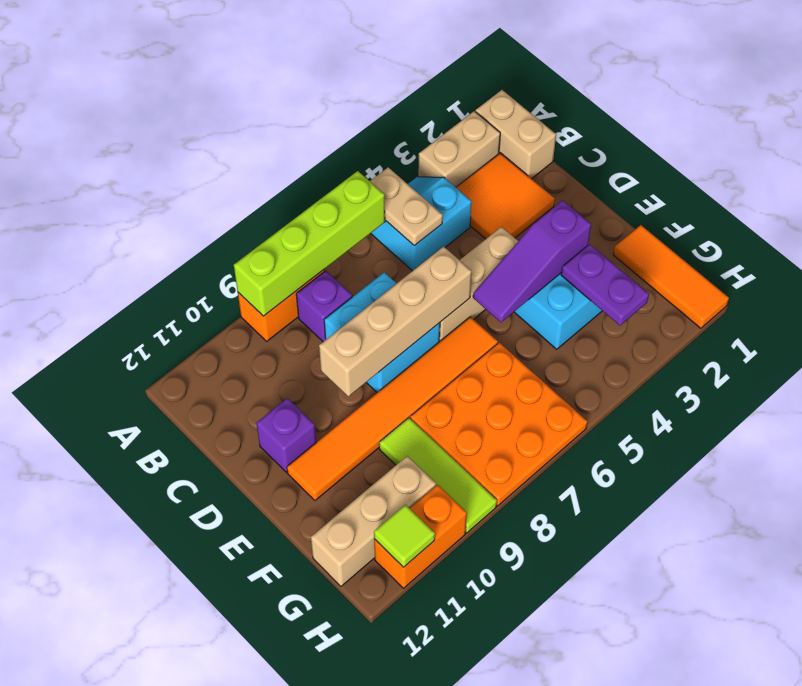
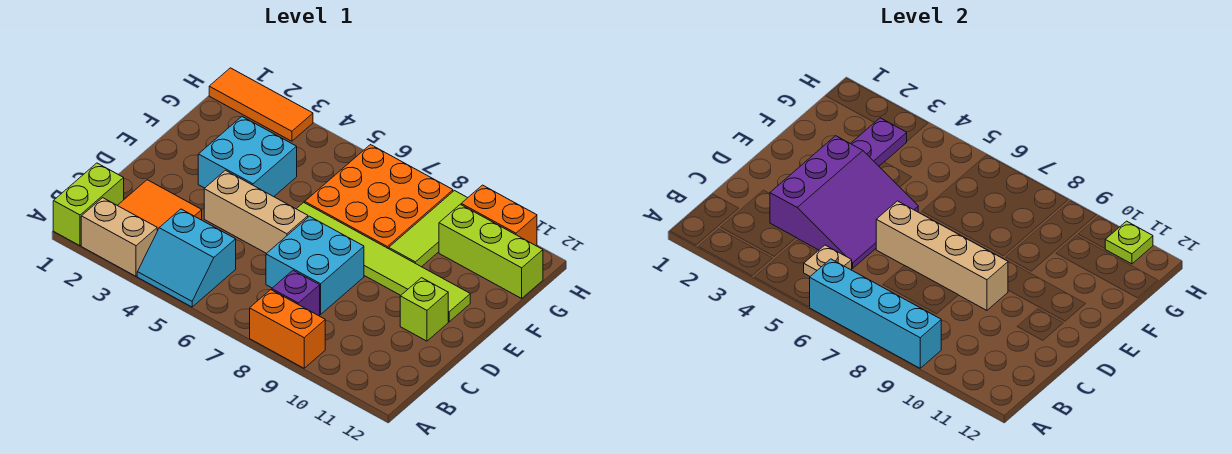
tan brick A1:B1 level 1 -> lime brick A1:B1 level 1
tan plate A5:B5 level 2 -> tan plate B5 level 2
lime brick A6:A9 level 2 -> cyan brick A6:A9 level 2
purple brick D11 level 1 -> lime brick D11 level 1
purple slope E3:E5 level 2 top 3 -> purple slope C3:E5 level 2 top 3
orange tile E6:E11 level 1 -> lime tile E6:E11 level 1
orange tile F1:H1 level 1 -> orange tile H1:H3 level 1
tan brick G10:G12 level 1 -> lime brick G10:G12 level 1
lime tile H11 level 2 -> lime plate H11 level 2

